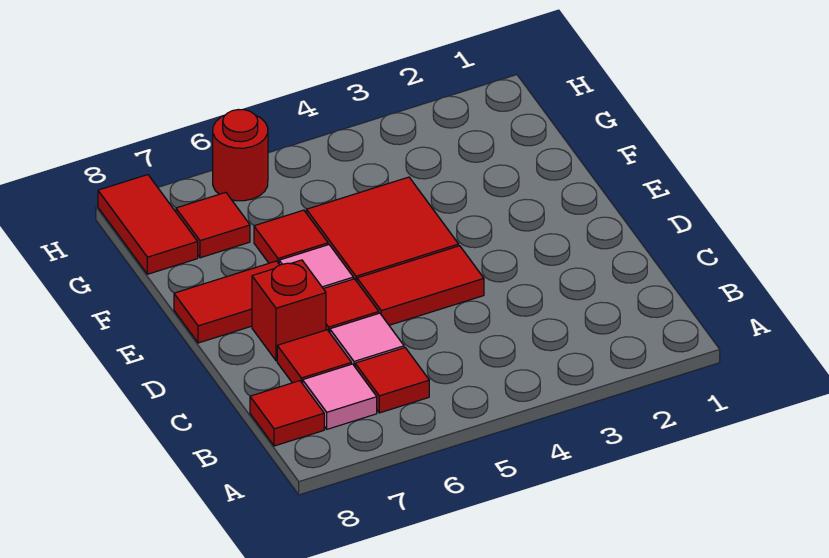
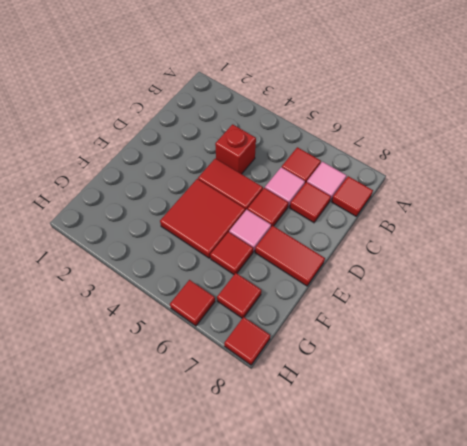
red brick D7 level 1 -> red brick C4 level 1
red tile G8:H8 level 1 -> red tile H8 level 1
red round brick H6 level 1 -> red tile H6 level 1

